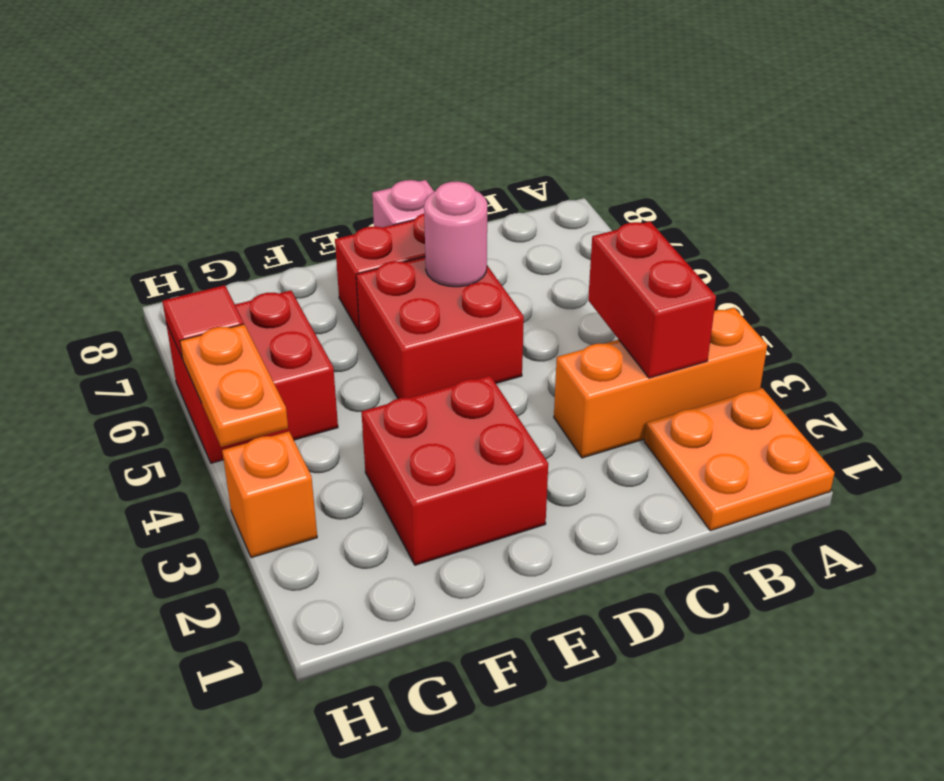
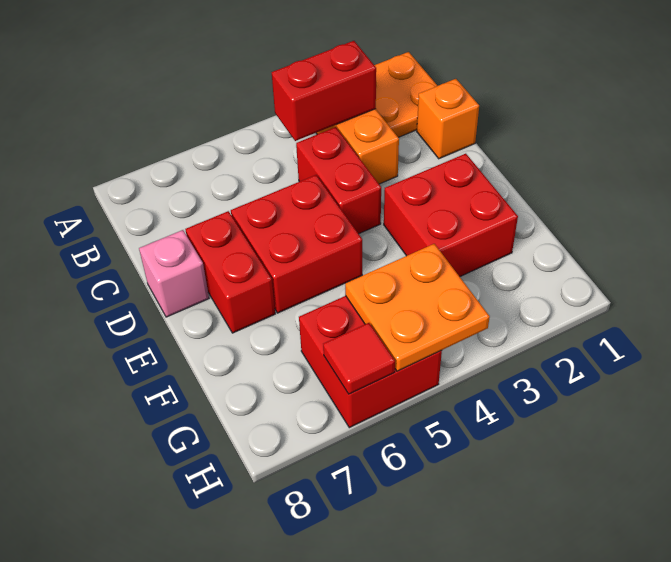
none -> red brick C4:D4 level 1
pink round brick D6 level 2 -> none
orange brick H3 level 1 -> orange brick C1 level 1
orange plate H4:H5 level 2 -> orange plate G4:H5 level 2

